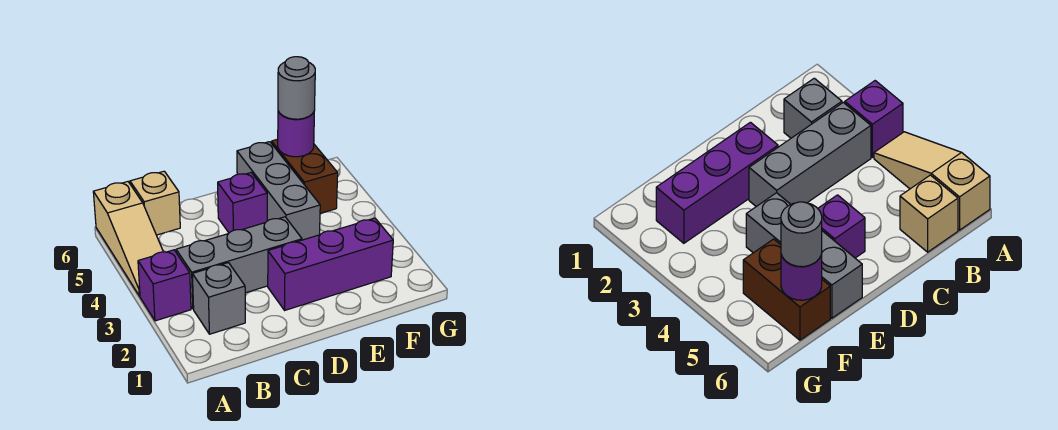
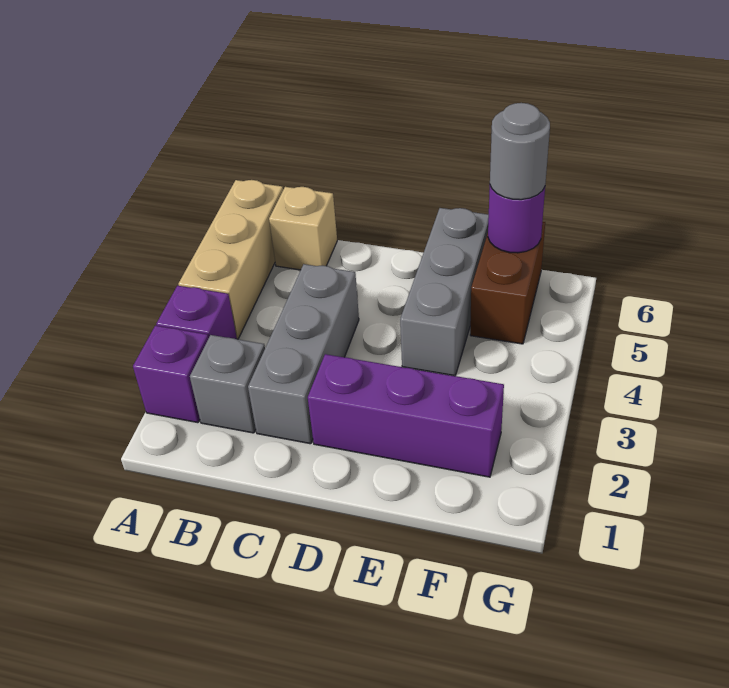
tan slope A4:A6 level 1 top 6 -> tan brick A4:A6 level 1
grey brick B3:D3 level 1 -> grey brick C2:C4 level 1
purple brick D5 level 1 -> purple brick A2 level 1

